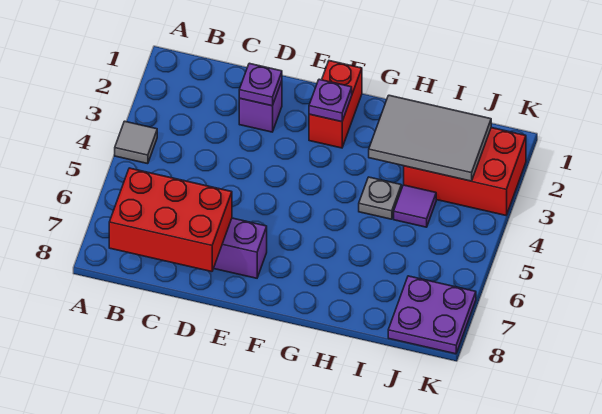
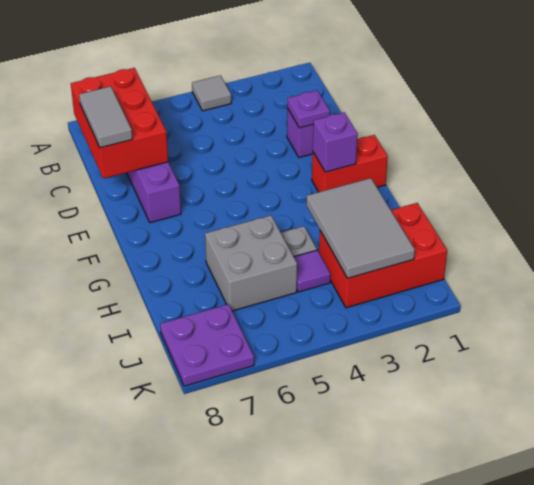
none -> grey tile C8:D8 level 3
purple plate F2 level 2 -> purple brick F2 level 2
none -> grey brick H5:I6 level 1
red brick I2:K3 level 1 -> red brick I1:J3 level 1

